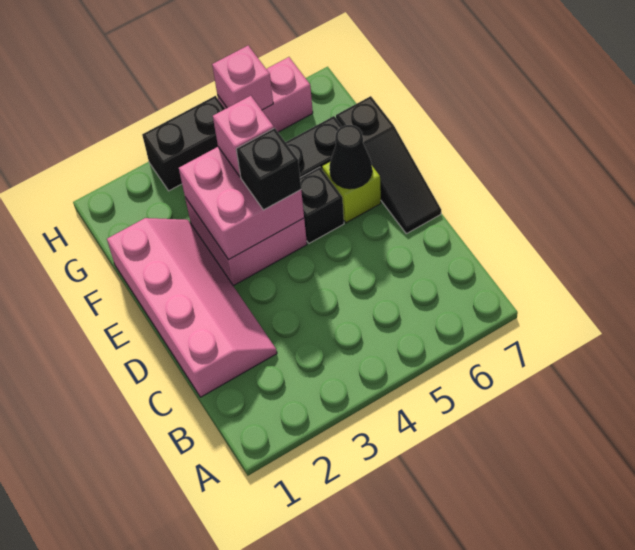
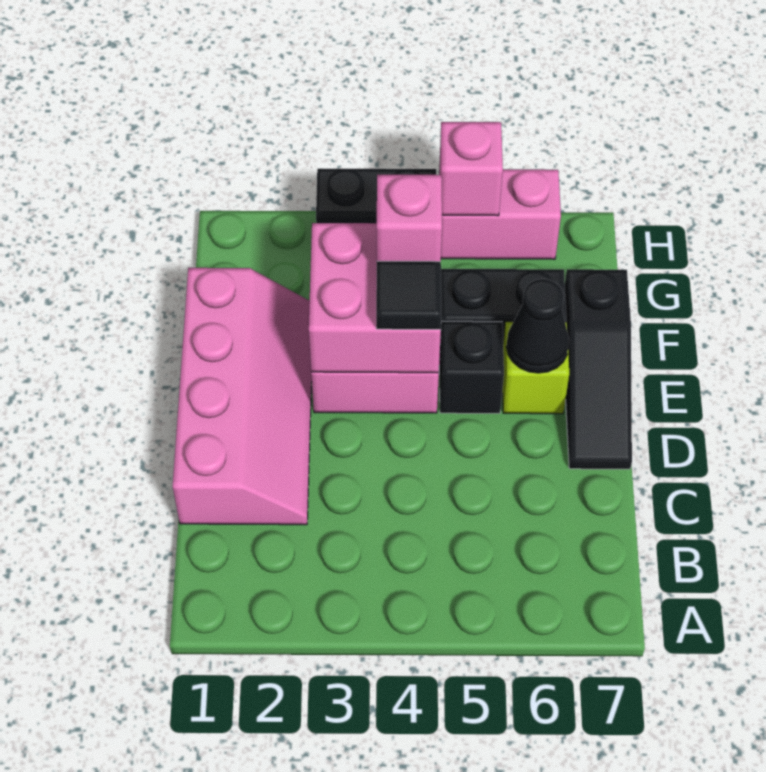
black brick E4 level 3 -> black tile E4 level 3

